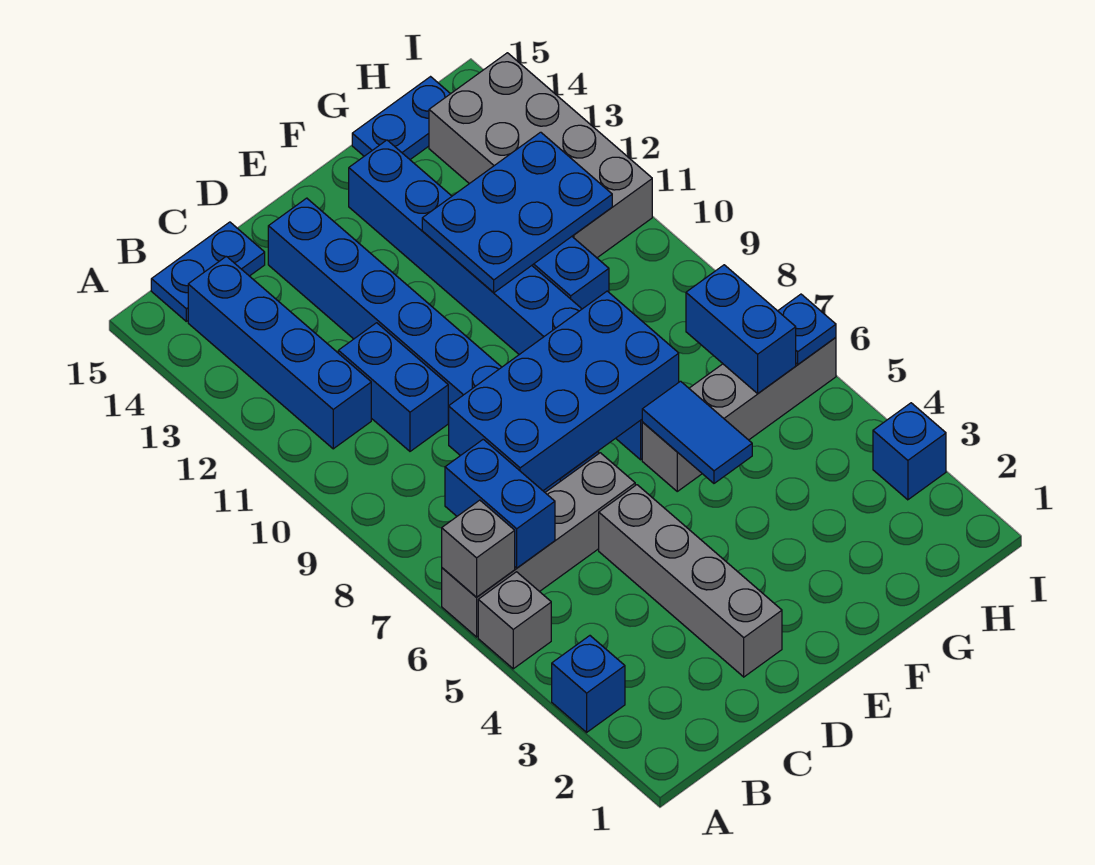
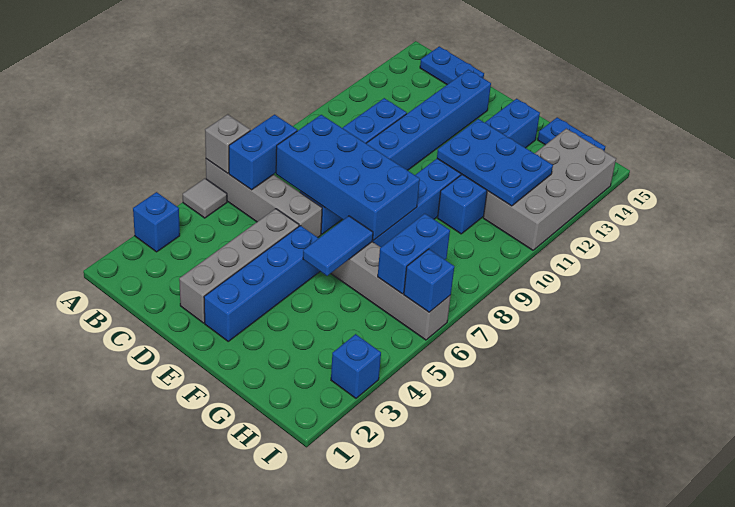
grey brick A5 level 1 -> grey tile A5 level 1
blue brick B11:B14 level 1 -> blue brick E2:E5 level 1
blue plate I6 level 2 -> blue brick I6 level 2

